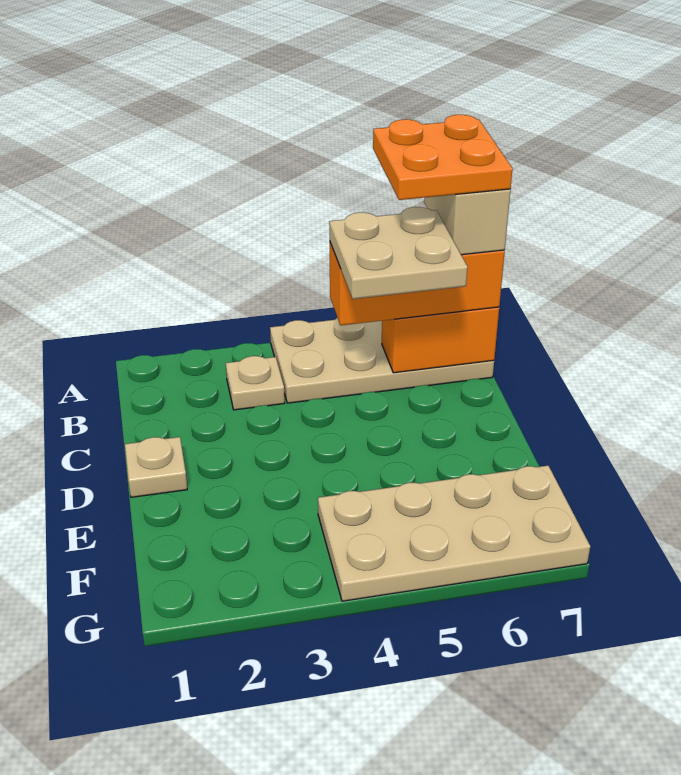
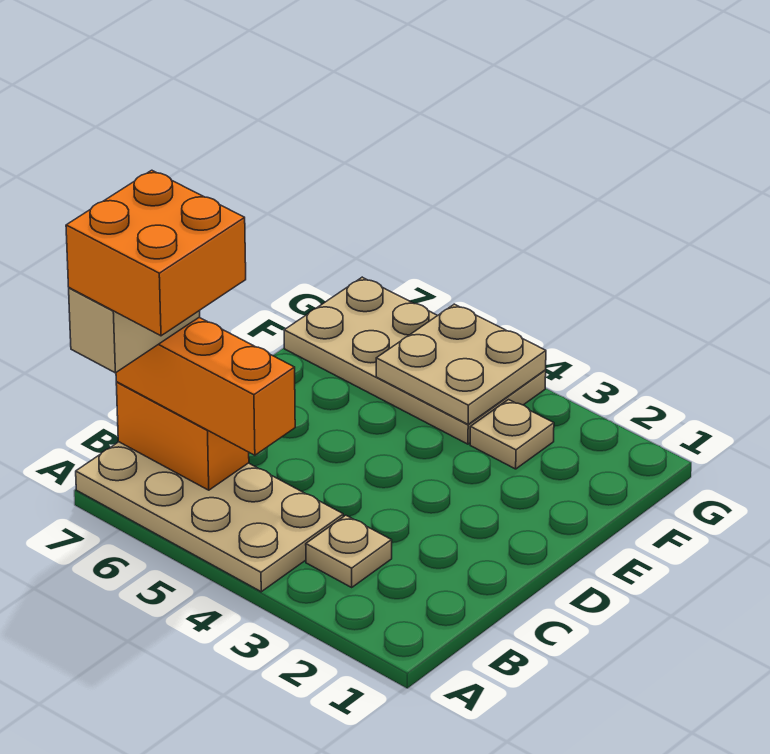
orange plate A6:B7 level 5 -> orange brick A6:B7 level 5
tan plate B5:C6 level 4 -> tan plate F4:G5 level 2
tan plate D1 level 1 -> tan plate F3 level 1

